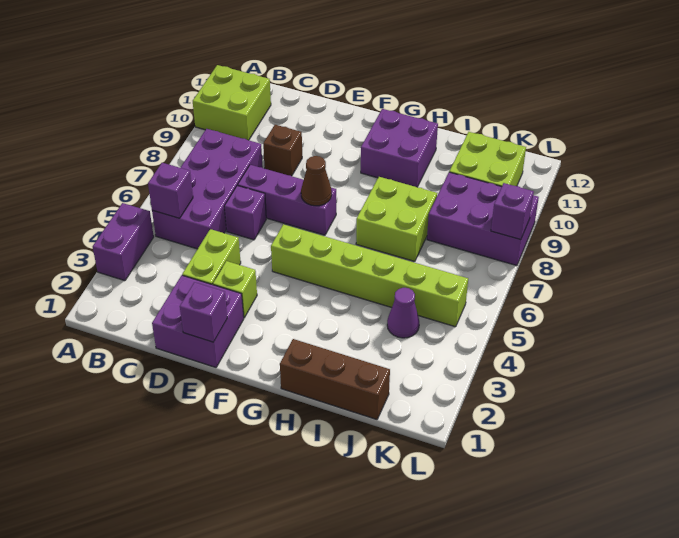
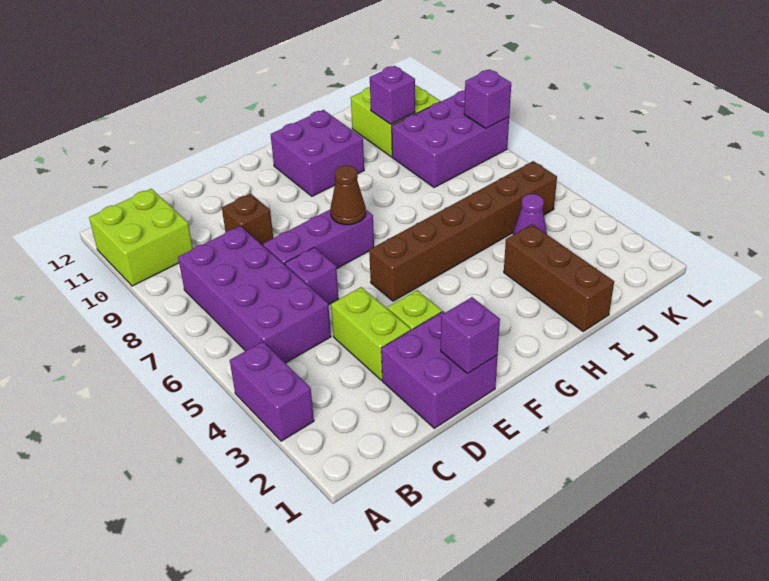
purple brick B5 level 2 -> purple brick J10 level 2
lime brick F5:K5 level 1 -> brown brick F5:K5 level 1
brown brick H1:J1 level 1 -> brown brick I1:I3 level 1
lime brick H7:I8 level 1 -> none

